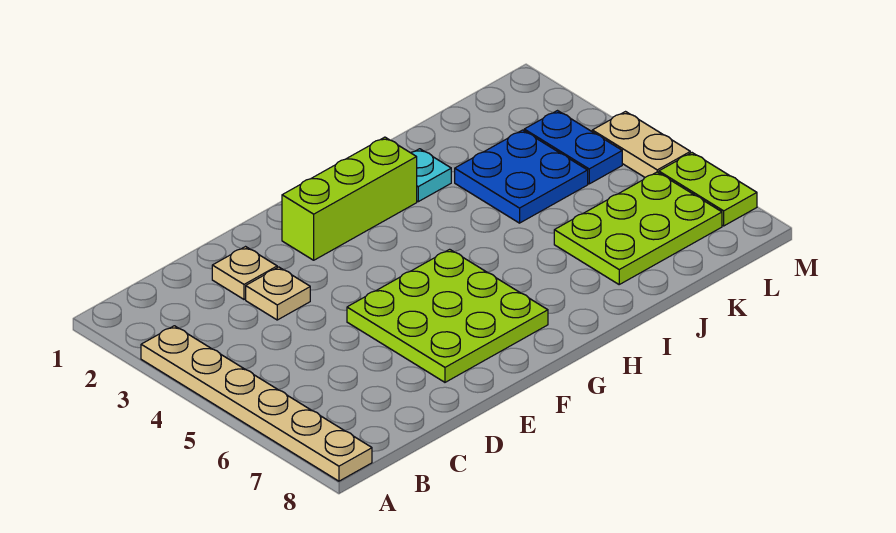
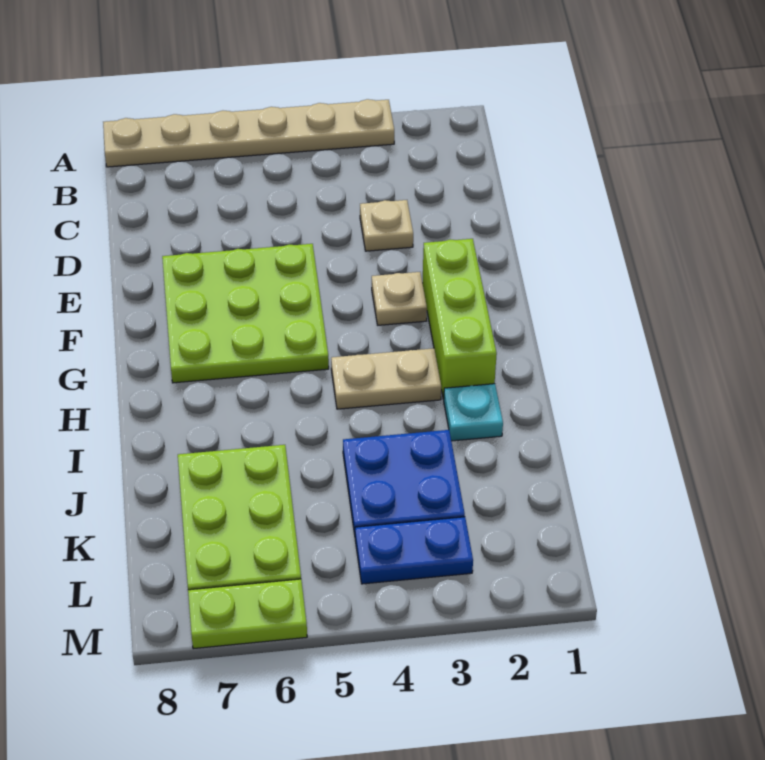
tan plate D2 level 1 -> tan plate F3 level 1
tan plate M4:M5 level 1 -> tan plate H3:H4 level 1

